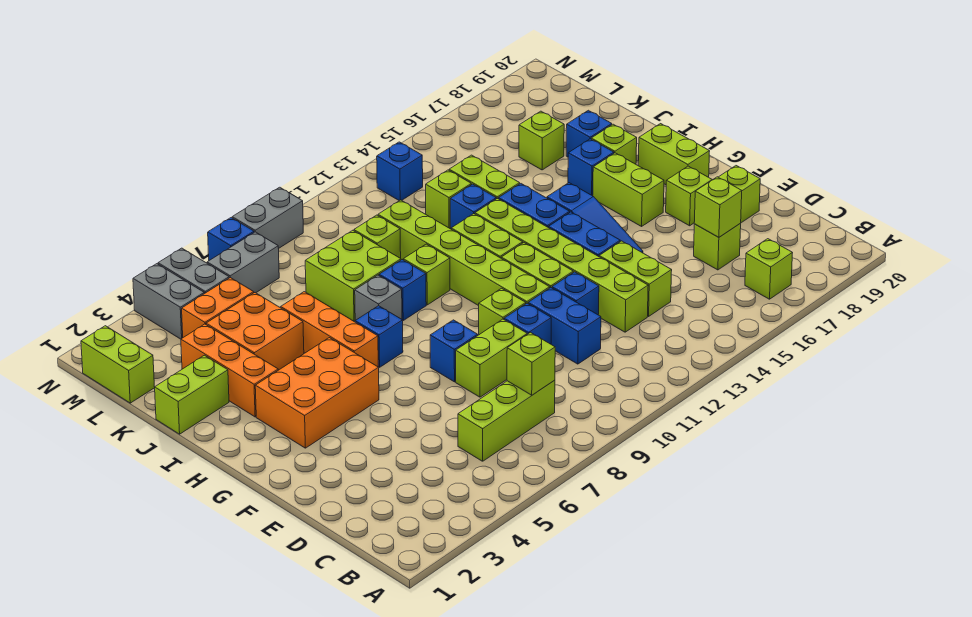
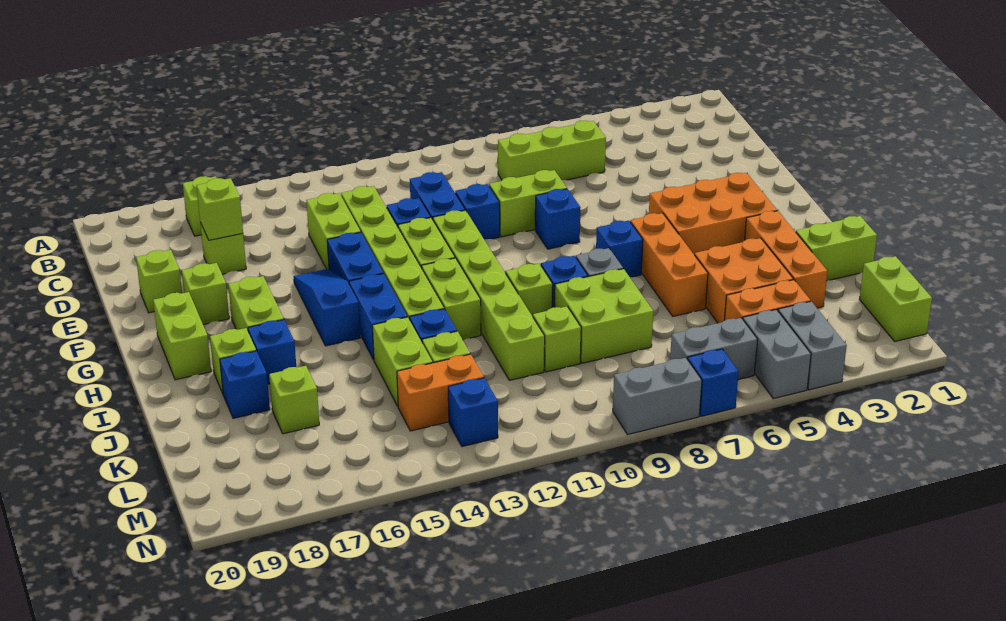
lime brick C8 level 2 -> none
lime brick F10 level 1 -> none
none -> orange brick L13:L14 level 1

